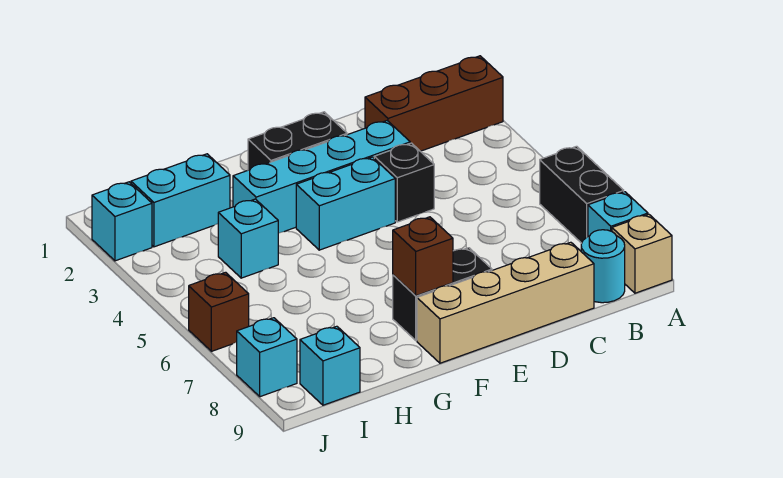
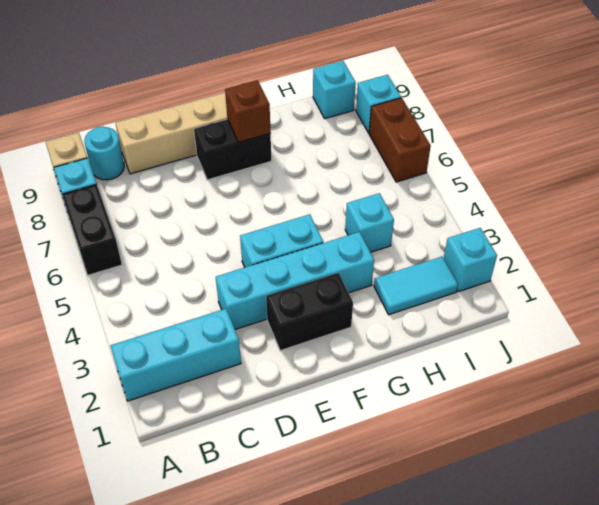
brown brick A2:C2 level 1 -> cyan brick A2:C2 level 1
black brick D4 level 1 -> none
cyan brick H2:I2 level 1 -> cyan tile H2:I2 level 1
brown brick J6 level 1 -> brown brick J6:J7 level 1

